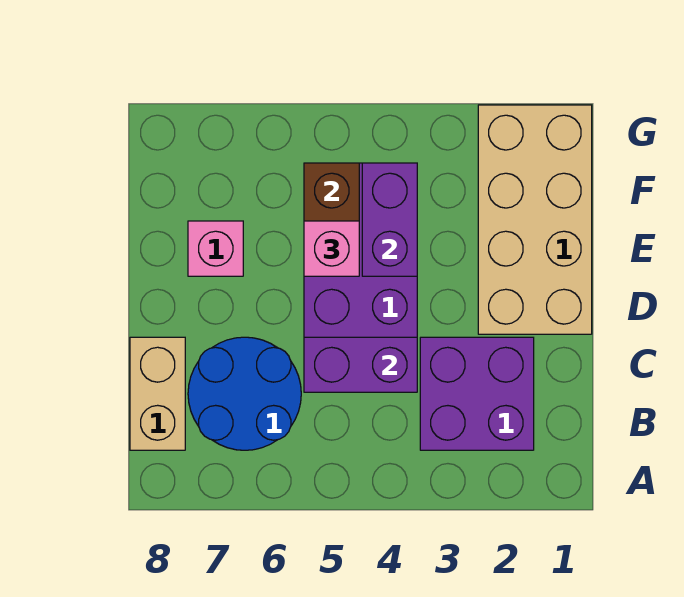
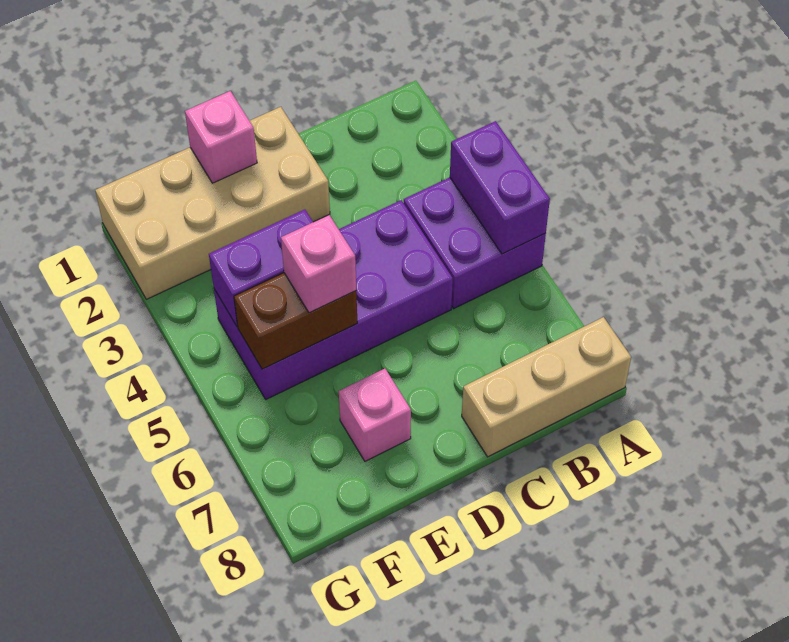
purple brick B2:C3 level 1 -> purple brick A4:B5 level 1
blue round brick B6:C7 level 1 -> none
tan brick B8:C8 level 1 -> tan brick A8:C8 level 1
purple brick C4:C5 level 2 -> purple brick A4:A5 level 2
none -> pink brick E1 level 2

